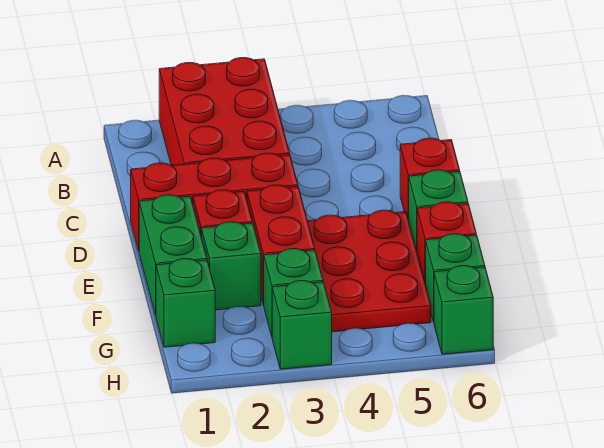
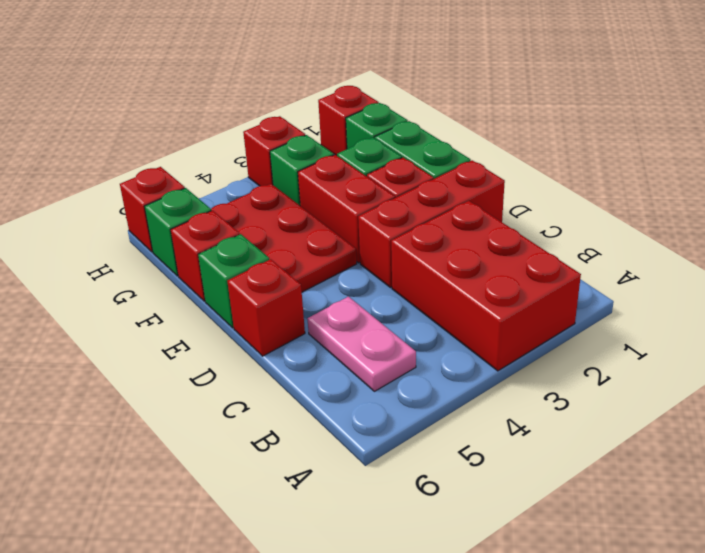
none -> pink plate B5:C5 level 1
none -> red brick H1 level 1
green brick H3 level 1 -> red brick H3 level 1
green brick H6 level 1 -> red brick H6 level 1

